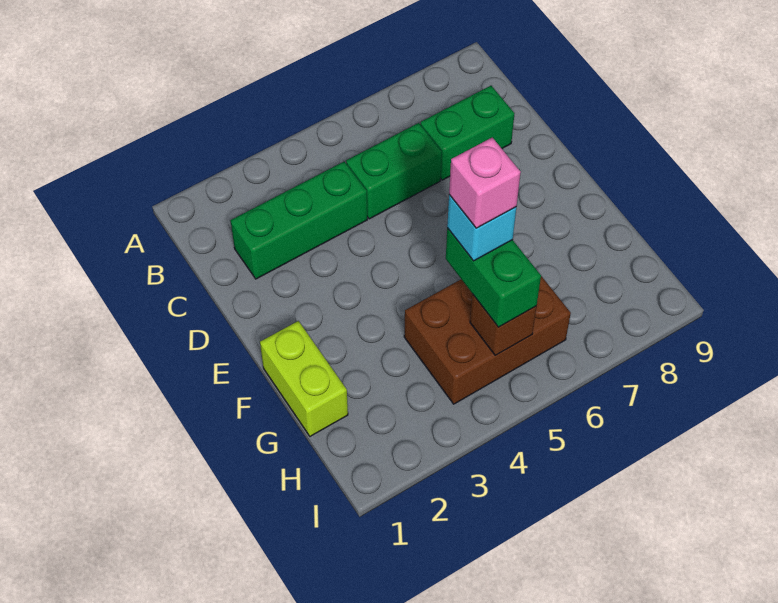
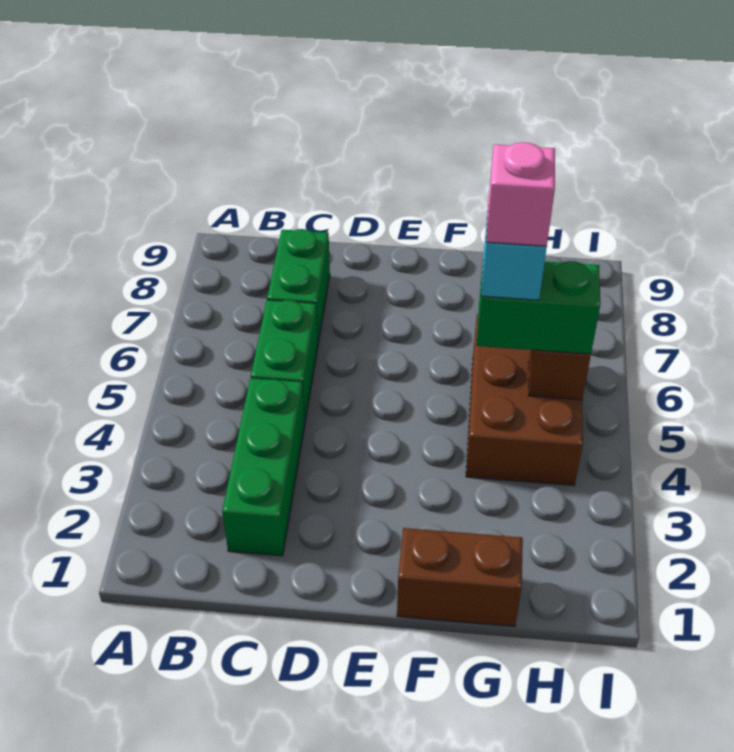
lime brick F1:G1 level 1 -> brown brick F1:G1 level 1

